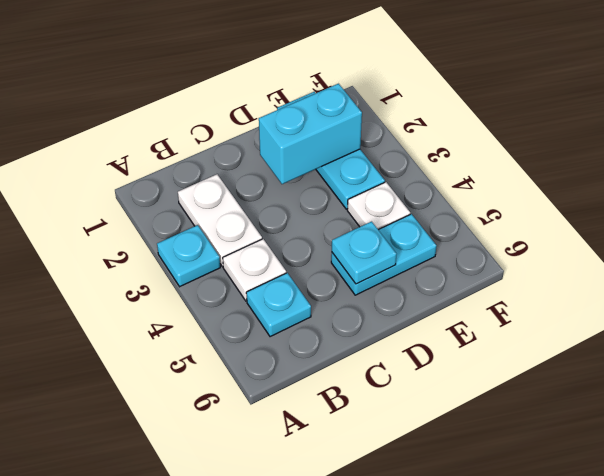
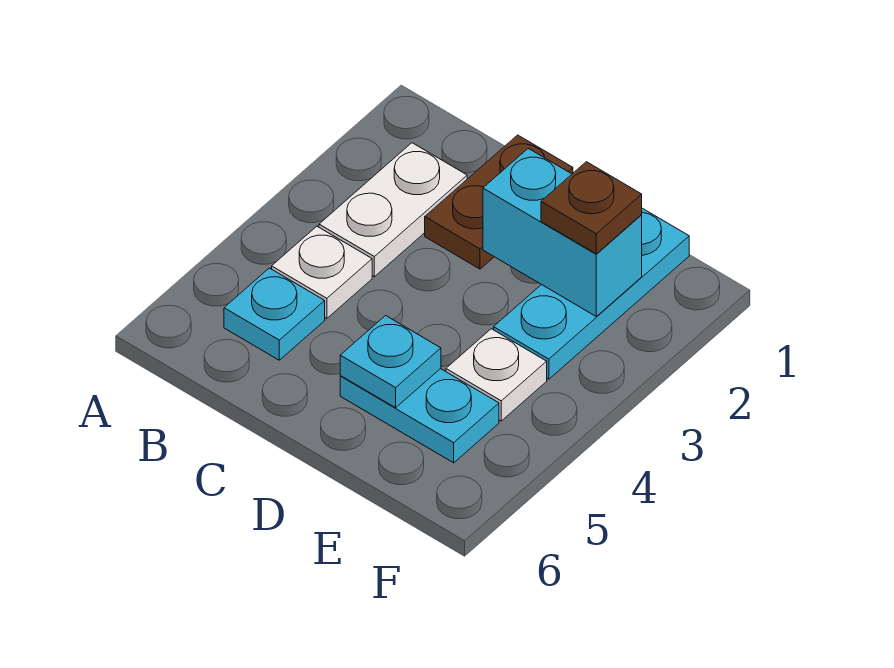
cyan plate A3 level 1 -> none
none -> brown plate C1:C2 level 1
none -> brown plate E2 level 3

